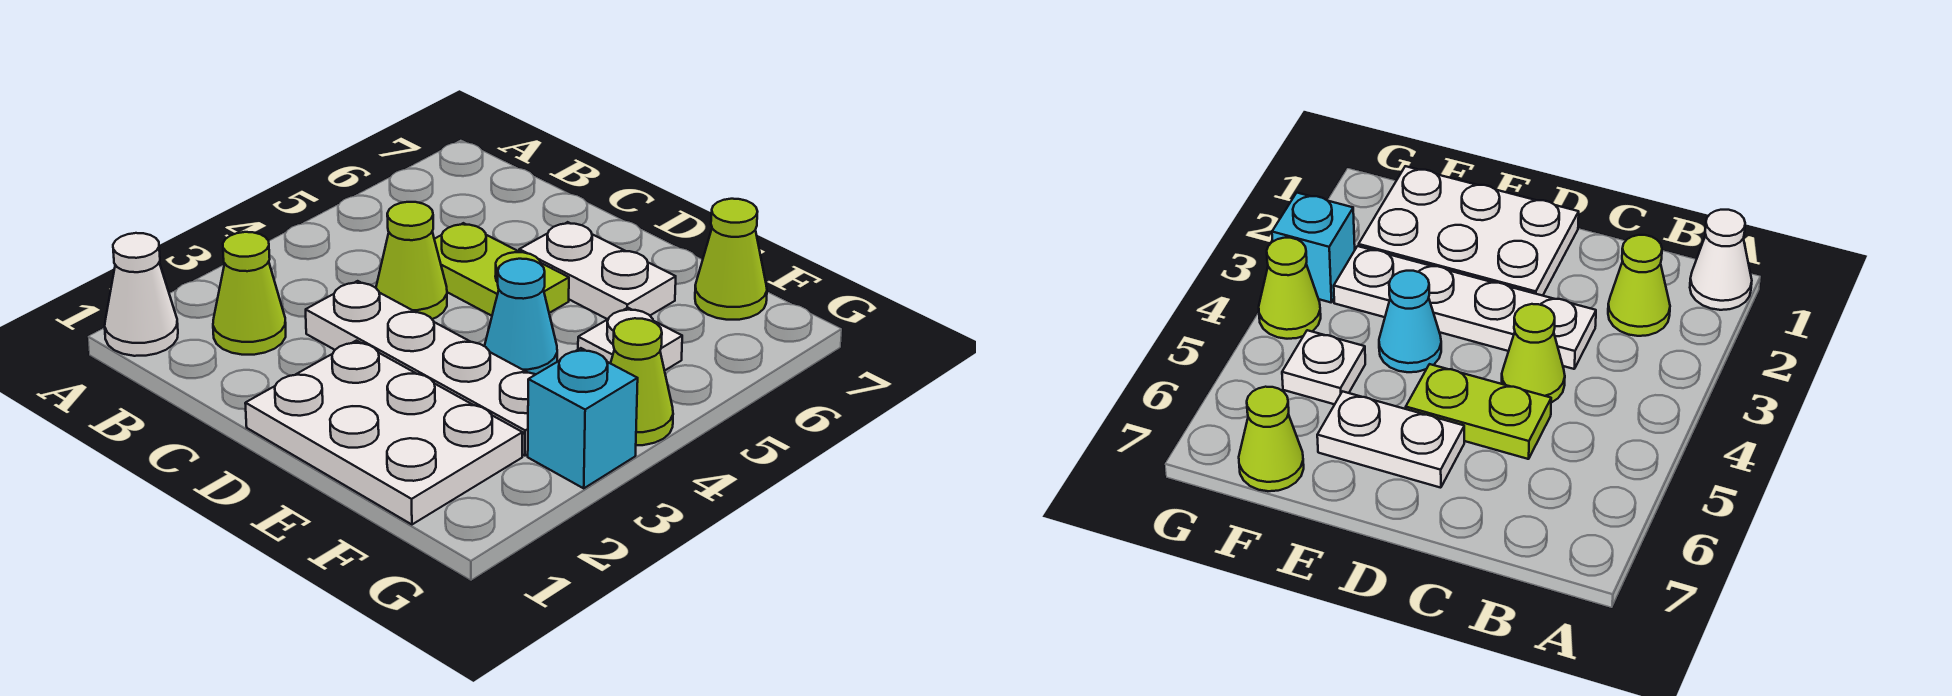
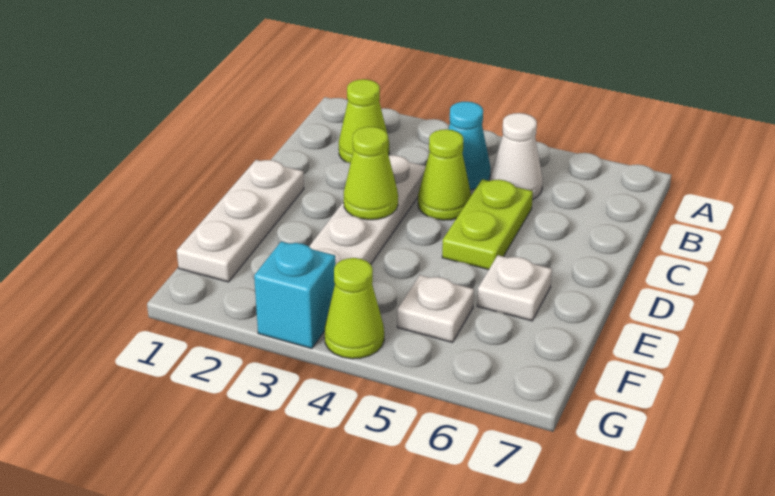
white cone A1 level 1 -> white cone B5 level 1
white plate D1:F2 level 1 -> white plate D1:F1 level 1
white plate D6:E6 level 1 -> white plate E6 level 1
cyan cone E4 level 1 -> cyan cone B4 level 1
lime cone F7 level 1 -> lime cone D3 level 2

